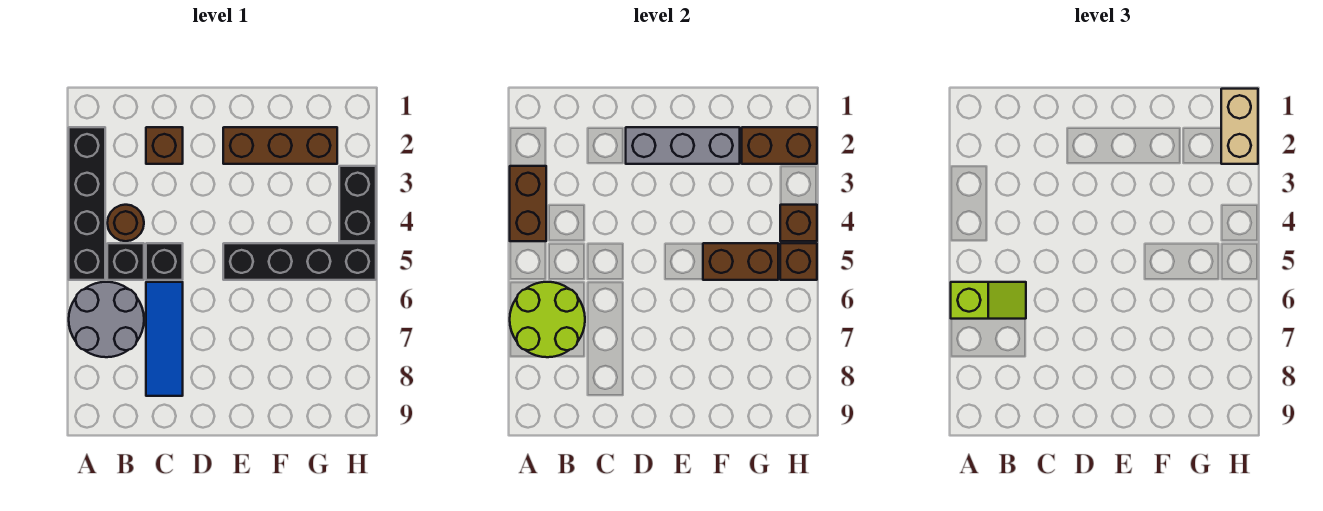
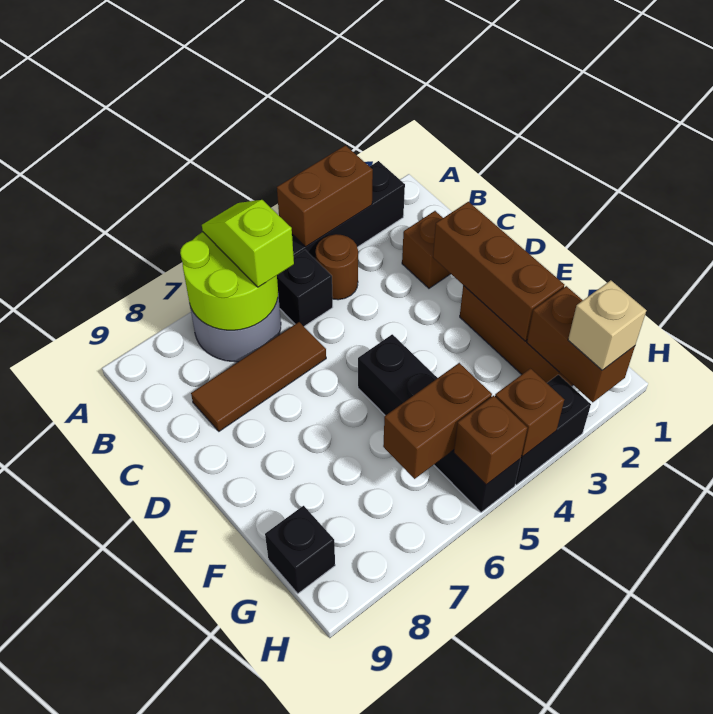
lime slope A6:B6 level 3 top A -> lime slope A6:B6 level 3 top B
black brick C5 level 1 -> black brick G9 level 1
blue tile C6:C8 level 1 -> brown tile C6:C8 level 1
grey brick D2:F2 level 2 -> brown brick D2:F2 level 2
brown brick F5:G5 level 2 -> brown brick G5:G6 level 2
tan brick H1:H2 level 3 -> tan brick H2 level 3

